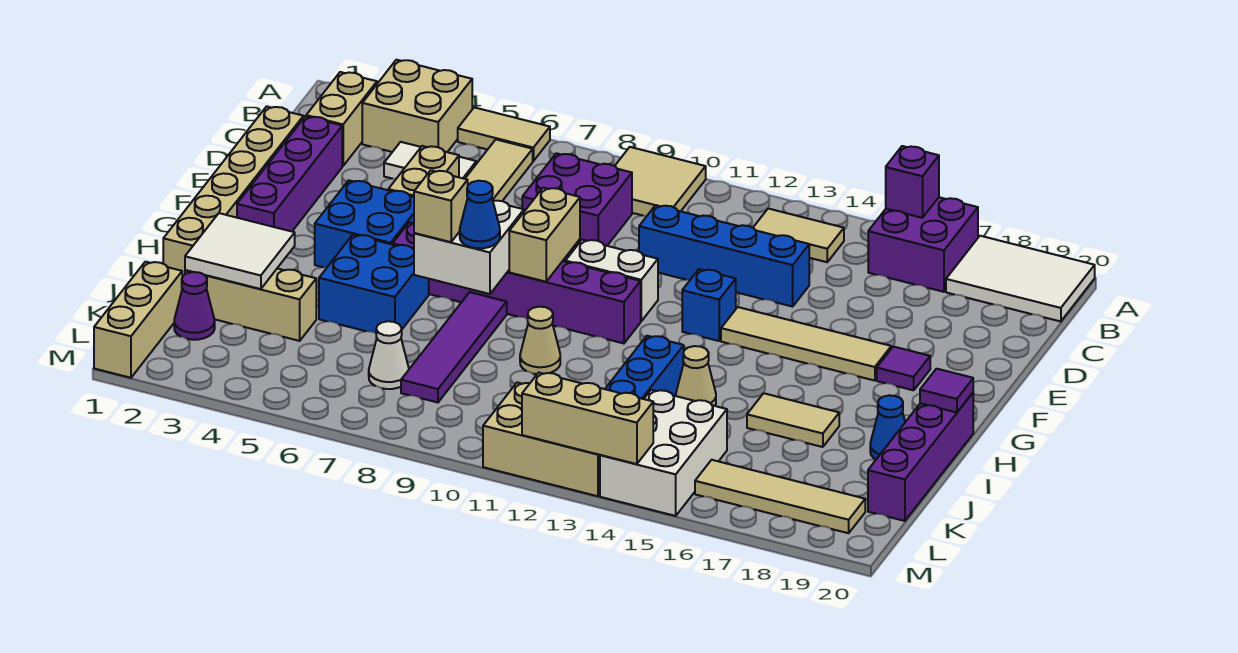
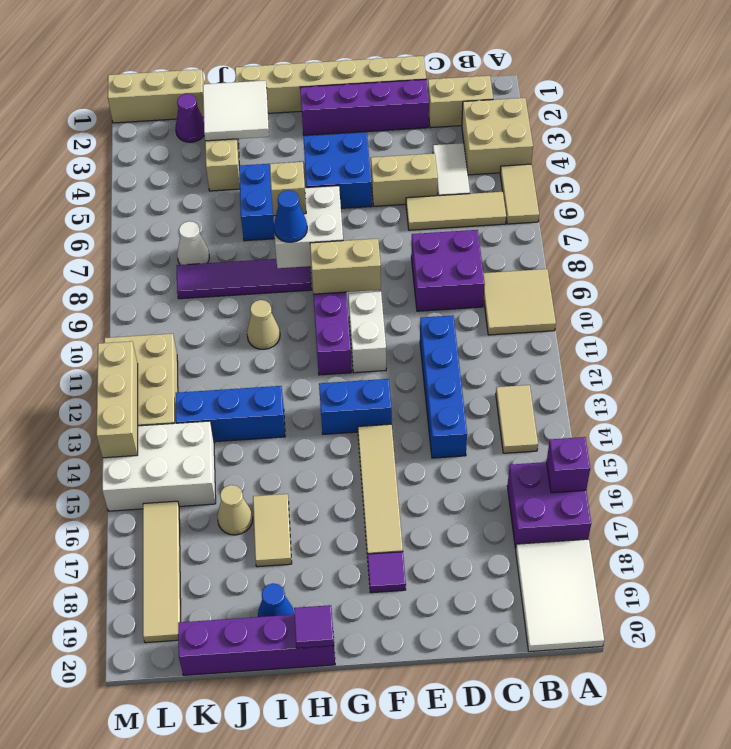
blue brick F13 level 1 -> blue brick F13:G13 level 1
tan cone I14 level 1 -> tan cone J16 level 1

